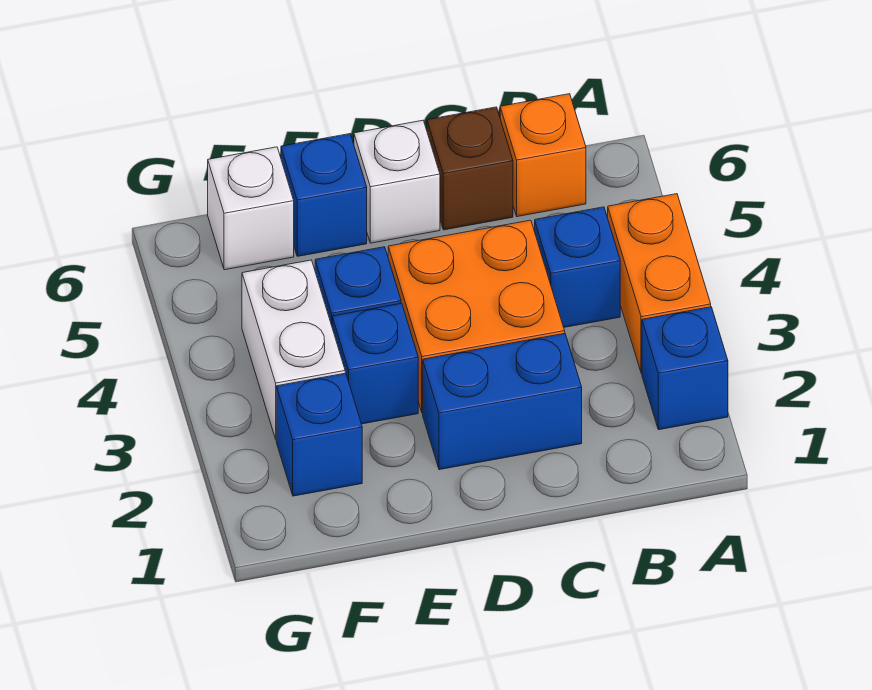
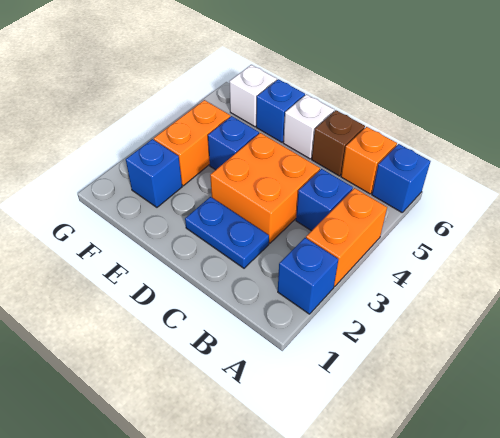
blue brick C2:D2 level 1 -> blue plate C2:D2 level 1
blue brick E3 level 1 -> blue brick A6 level 1
white brick F3:F4 level 1 -> orange brick F3:F4 level 1

